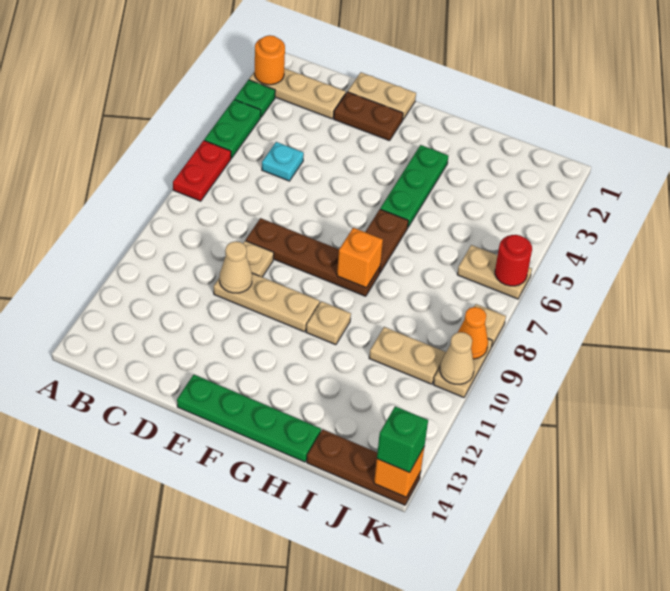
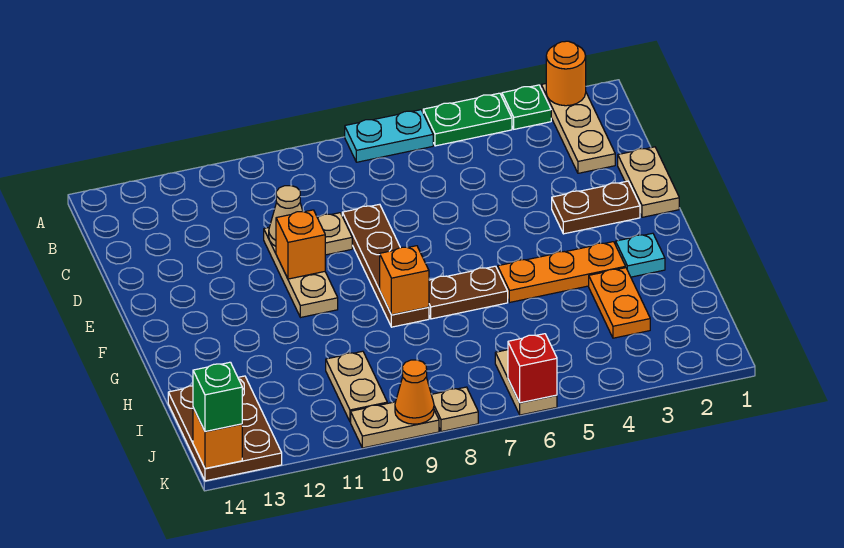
red plate A6:A7 level 1 -> cyan plate A6:A7 level 1
cyan plate C5 level 1 -> cyan plate G2 level 1
brown plate D2:E2 level 1 -> brown plate E2:E3 level 1
none -> orange brick E10 level 2
green plate E14:H14 level 1 -> none
green plate G3:G5 level 1 -> orange plate G3:G5 level 1
tan plate G10 level 1 -> none
none -> orange plate H3:I3 level 1
brown plate I14:K14 level 1 -> brown plate I13:K14 level 1
red round brick K6 level 2 -> red brick K6 level 2
tan cone K10 level 2 -> none

